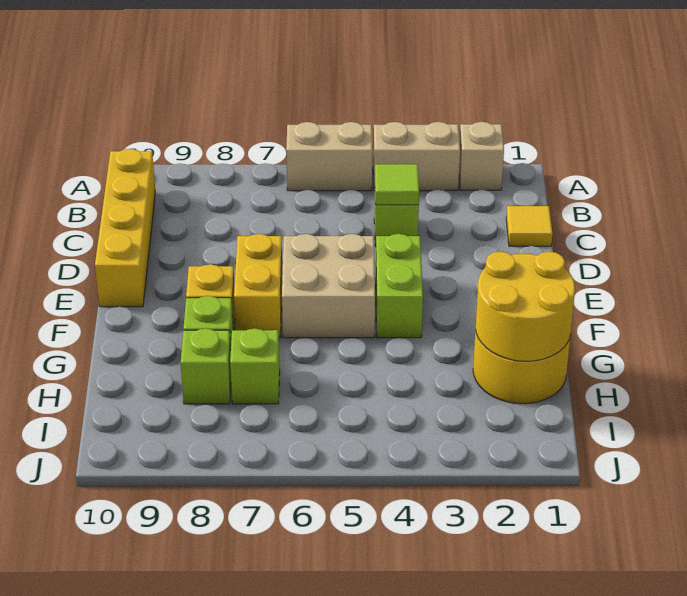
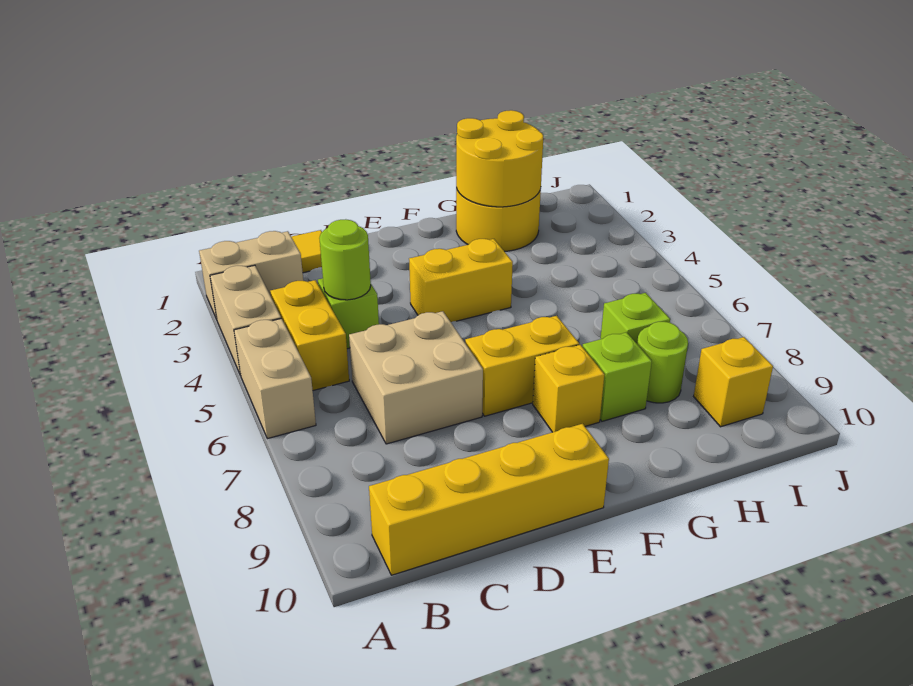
tan brick A2 level 1 -> tan brick A2:B2 level 1
none -> yellow brick B4:B5 level 1
lime tile C4 level 2 -> lime round brick C4 level 2
lime brick E4:F4 level 1 -> yellow brick E4:F4 level 1
tan brick E5:F6 level 1 -> tan brick C6:D7 level 1
lime brick H8 level 1 -> lime round brick H8 level 1
none -> yellow brick I9 level 1

